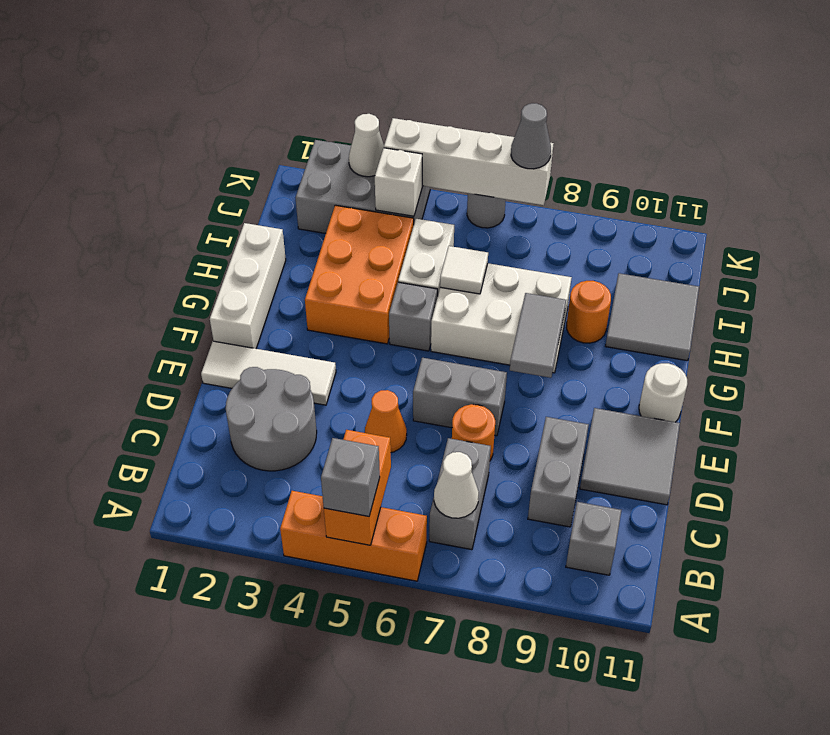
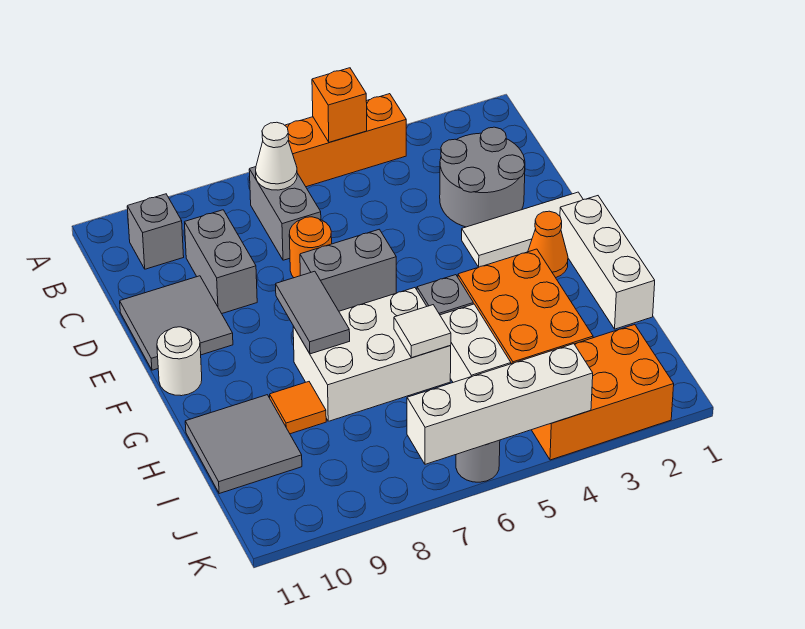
orange brick A5:B5 level 2 -> orange brick A5 level 2
grey brick A5 level 3 -> none
orange cone D5 level 1 -> orange cone F2 level 1
orange round brick H9 level 1 -> orange tile H9 level 1
grey brick J2:K4 level 1 -> orange brick J2:K4 level 1
white brick J4 level 2 -> none
white cone K3 level 2 -> none
grey cone K7 level 3 -> none

